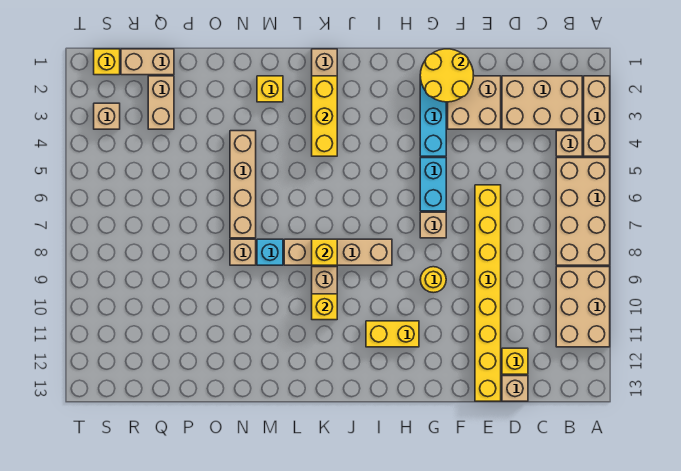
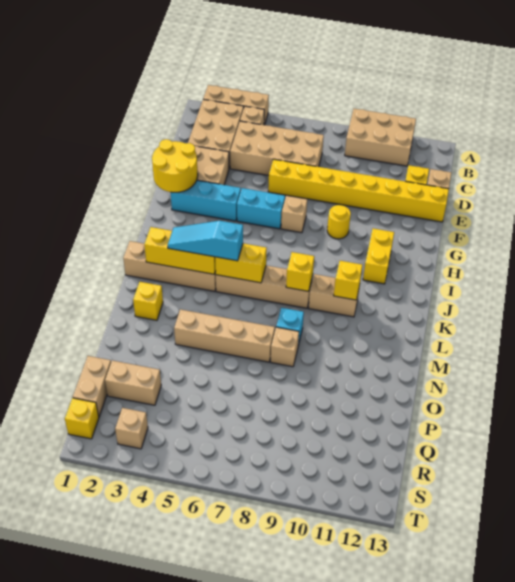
tan brick A5:B8 level 1 -> tan brick C4:D7 level 1
tan brick I8:L8 level 1 -> tan brick K5:K8 level 1
none -> cyan slope K3:K5 level 3 top 5
none -> yellow brick K5:K6 level 2

